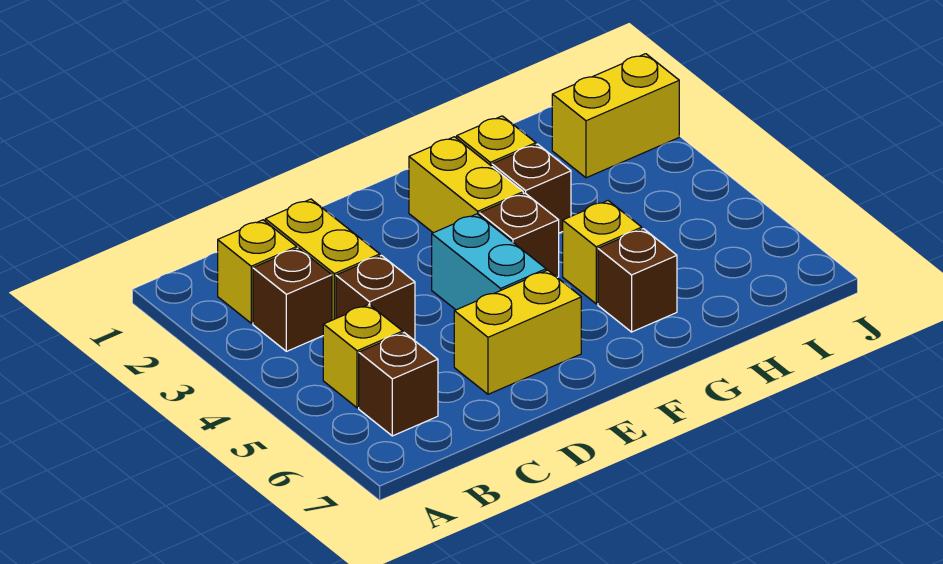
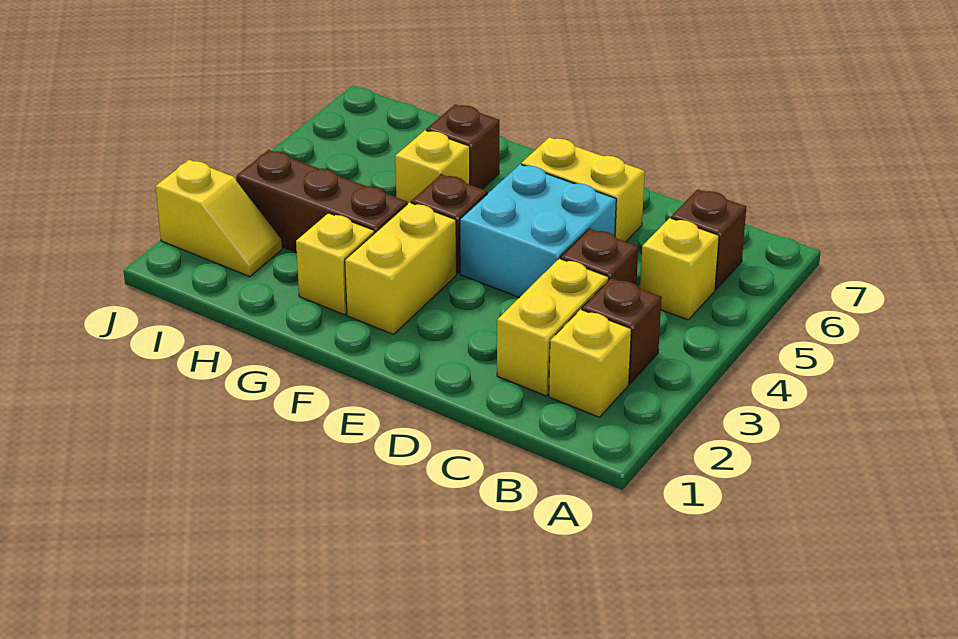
cyan brick E4:E5 level 1 -> cyan brick D4:E5 level 1
brown brick G3 level 1 -> brown brick G3:I3 level 1
yellow brick I2:J2 level 1 -> yellow slope I2:J2 level 1 top J

